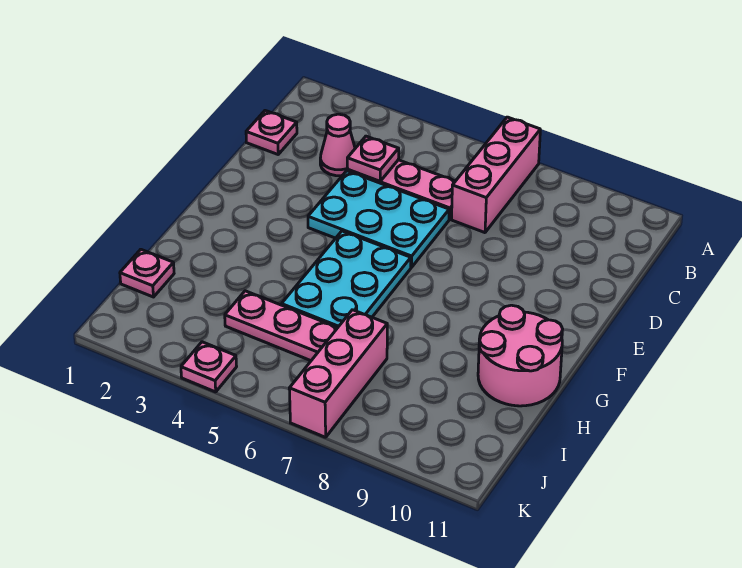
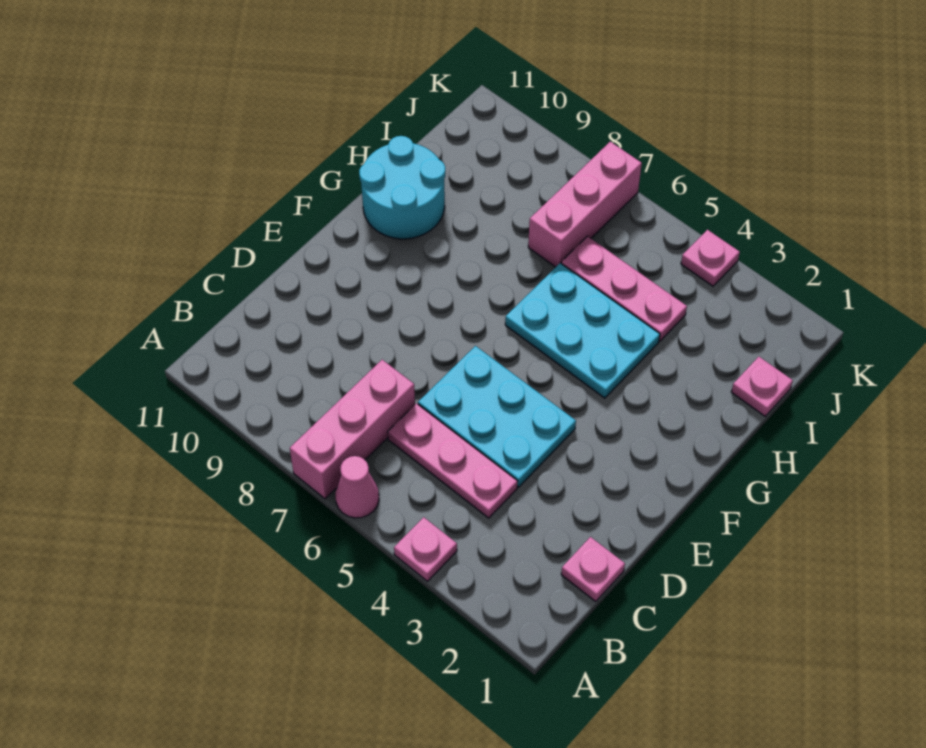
pink cone C3 level 1 -> pink cone A6 level 1
pink plate C4 level 2 -> pink plate A4 level 1
cyan plate F5:H6 level 1 -> cyan plate G4:H6 level 1
pink round brick G10:H11 level 1 -> cyan round brick G10:H11 level 1

